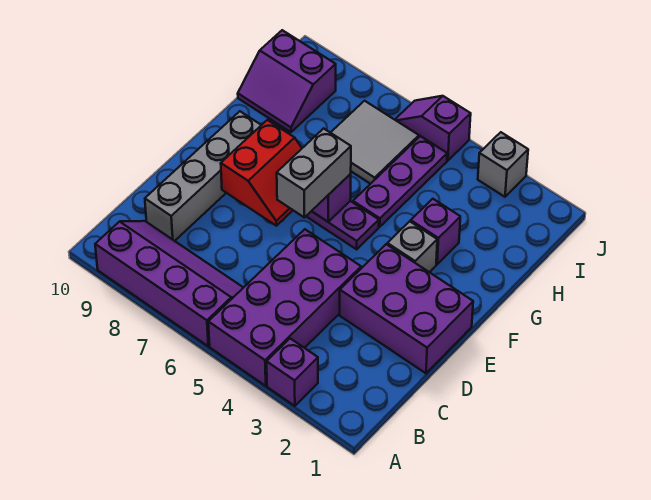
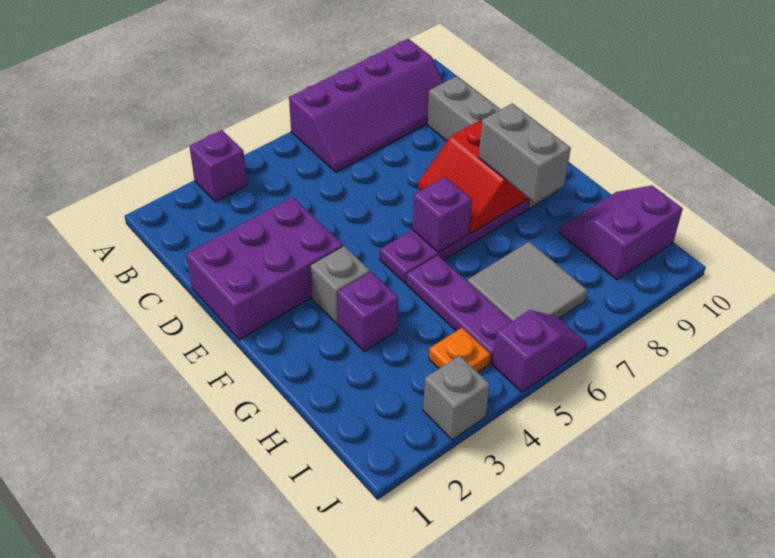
purple brick A4:D5 level 1 -> none
grey brick E6:F6 level 3 -> grey brick F8:G8 level 3
none -> orange plate I4 level 1

